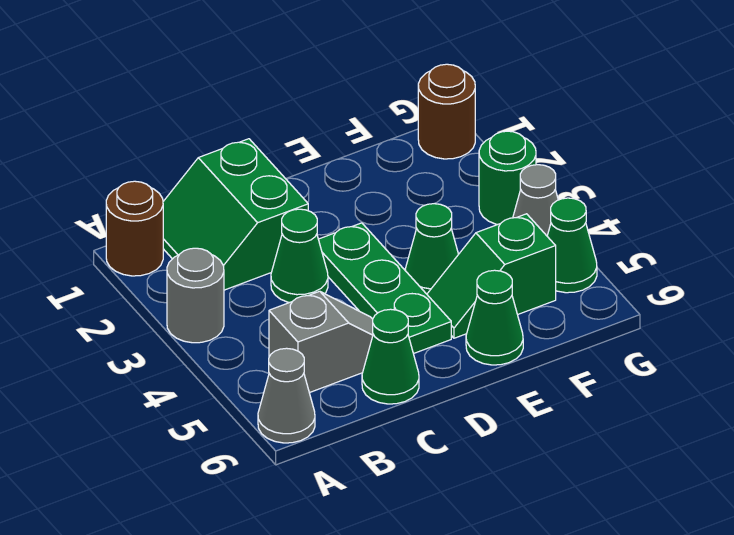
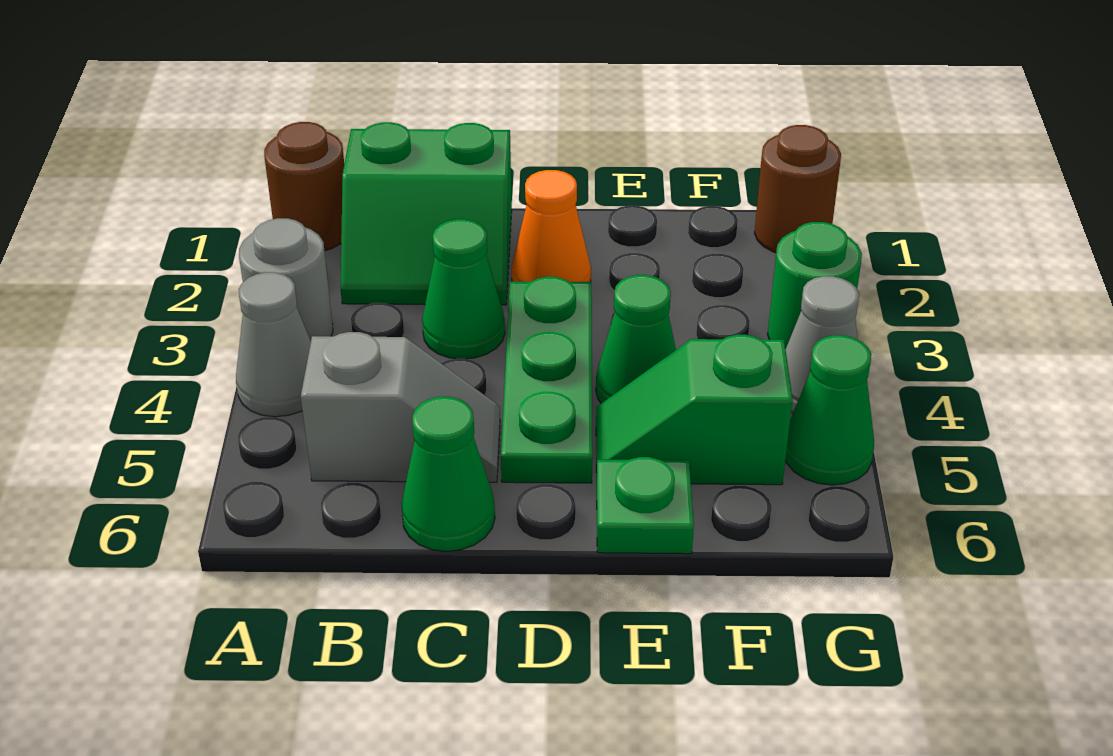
grey cone A6 level 1 -> grey cone A4 level 1
green slope B1:C2 level 1 top C -> green slope B1:C2 level 1 top 1
none -> orange cone D2 level 1
green cone E6 level 1 -> green plate E6 level 1

